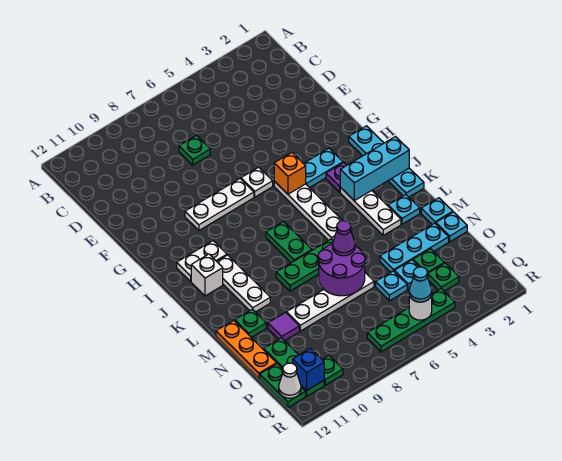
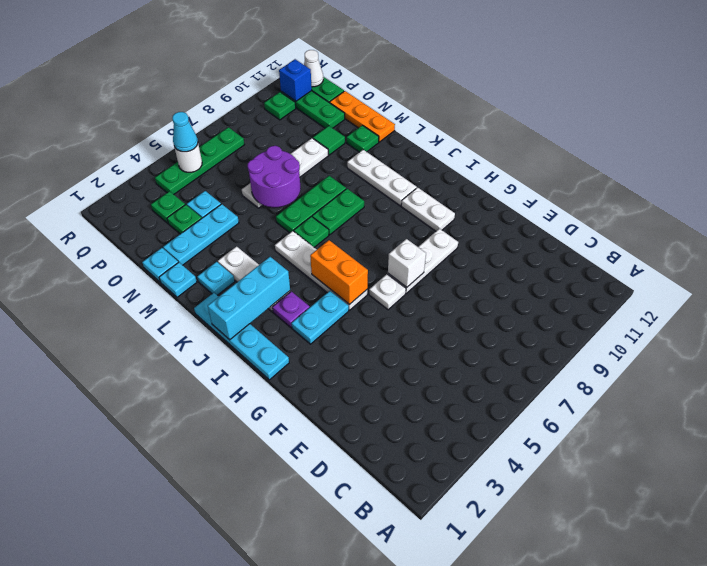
green plate D7 level 1 -> green plate K6 level 1
orange brick H5 level 2 -> orange brick H5:I5 level 2
white plate I10:I11 level 1 -> white plate H10:I10 level 1
green plate J7:K7 level 1 -> green plate K7:K8 level 1
white brick J11 level 1 -> white brick G7 level 2
purple cone M6 level 3 -> none
purple tile N10 level 1 -> green tile N10 level 1
cyan plate O5 level 1 -> none

